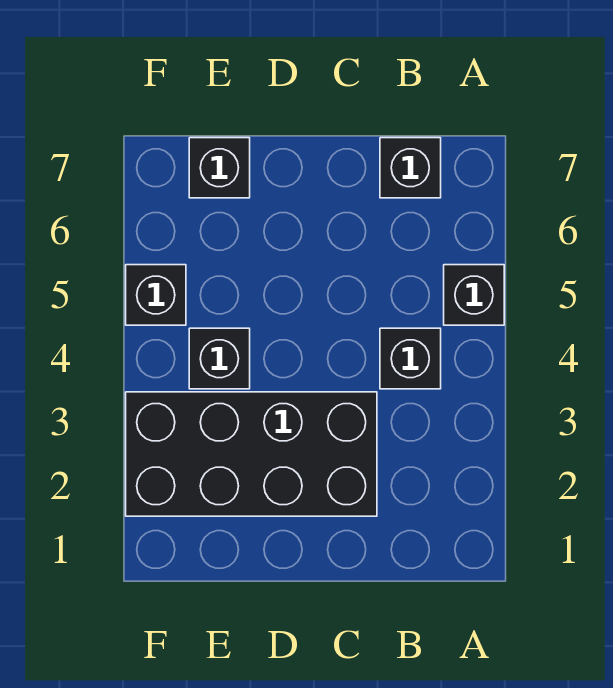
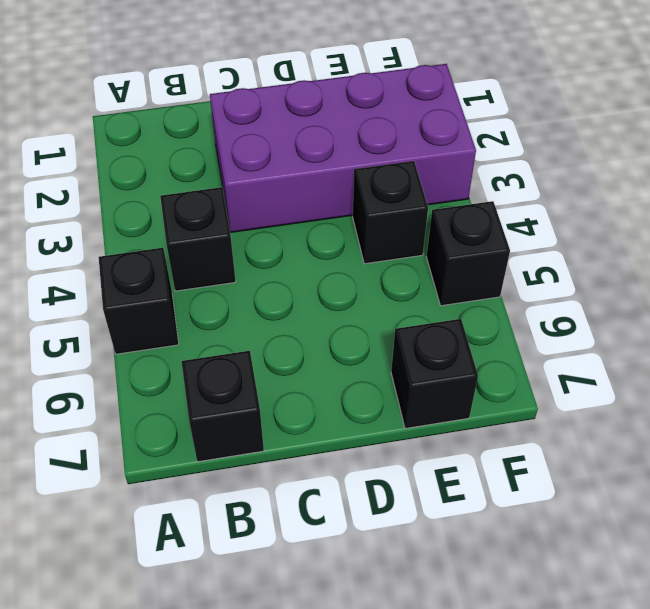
black brick C2:F3 level 1 -> purple brick C2:F3 level 1

